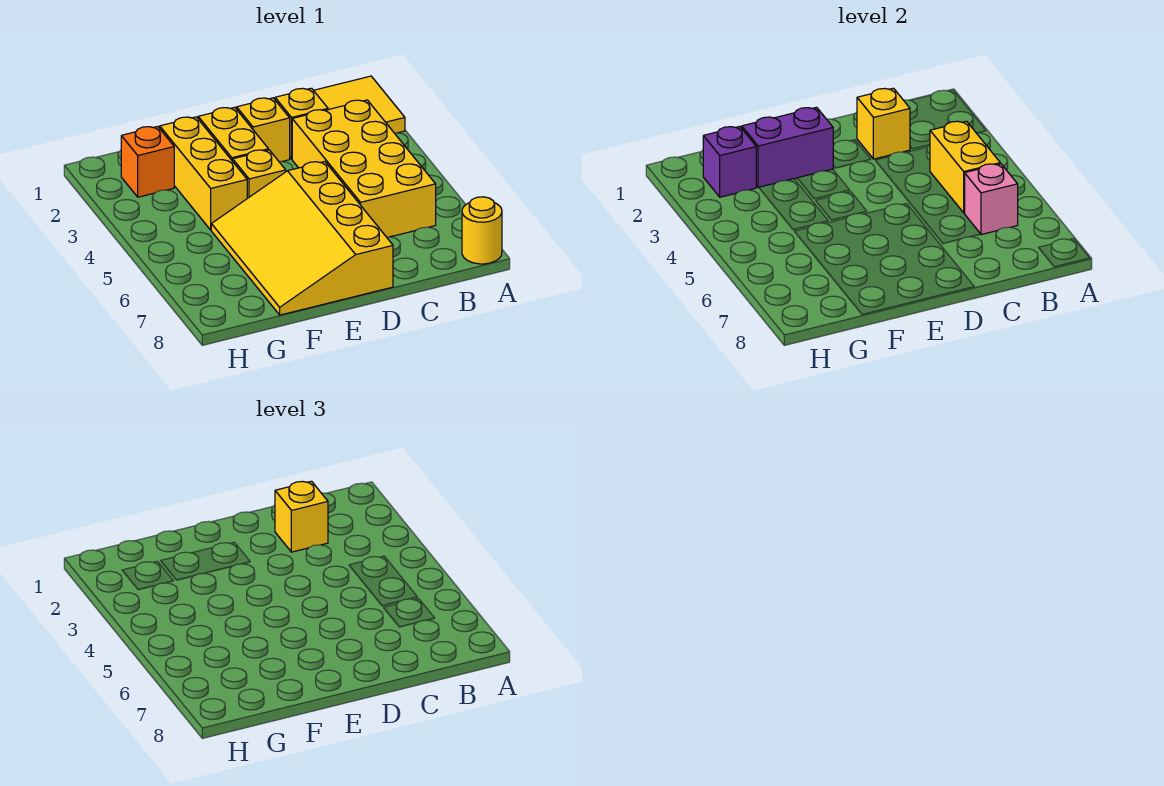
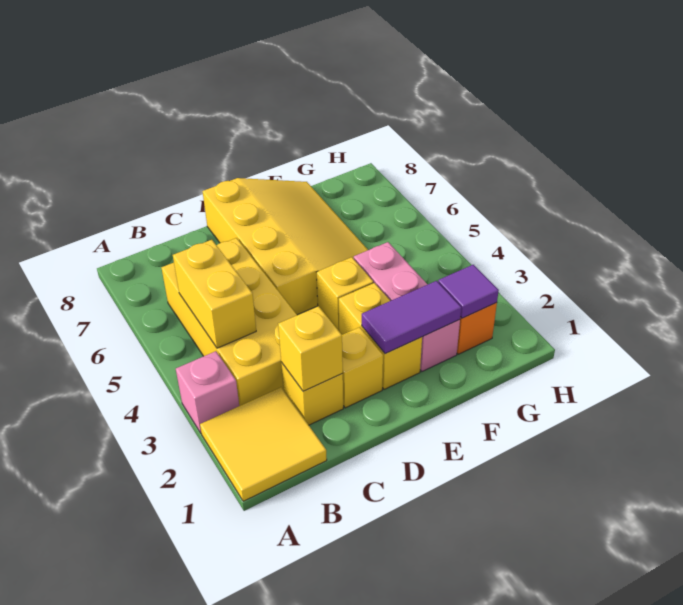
yellow round brick A8 level 1 -> none
pink brick B6 level 2 -> pink brick A3 level 1
yellow brick C2 level 3 -> none
purple brick E2:F2 level 2 -> purple tile E2:F2 level 2
yellow brick F2:F4 level 1 -> pink brick F2:F4 level 1
purple brick G2 level 2 -> purple tile G2 level 2

